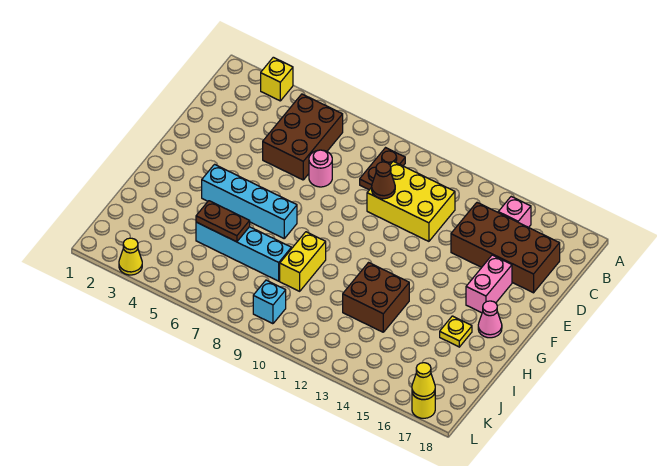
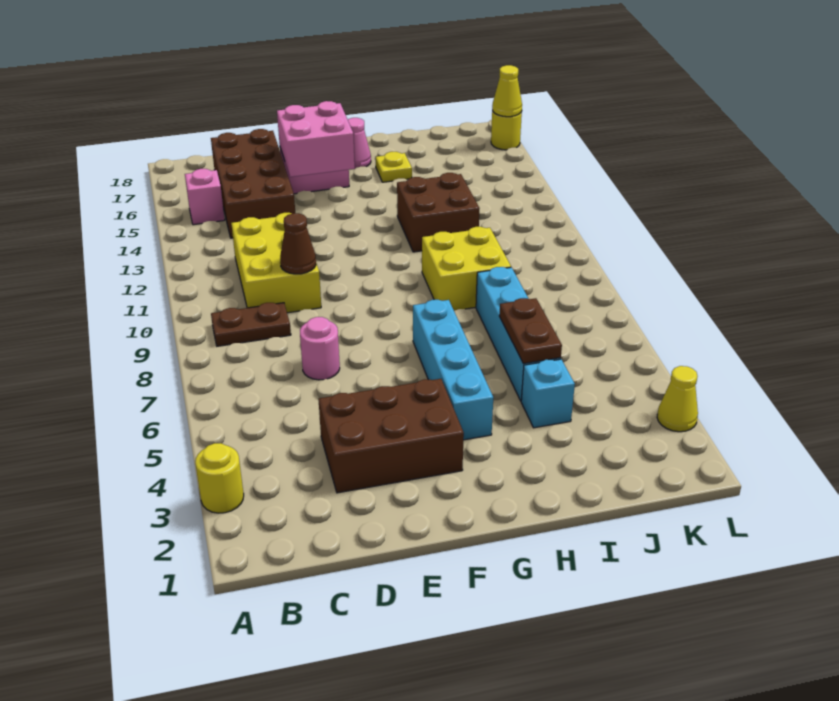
yellow brick A3 level 1 -> yellow round brick A3 level 1
brown brick B5:D6 level 1 -> brown brick D3:F4 level 1
none -> pink brick E15:F16 level 2
yellow brick H9:I9 level 1 -> yellow brick H9:I10 level 1
cyan brick K9 level 1 -> cyan brick I4 level 1

